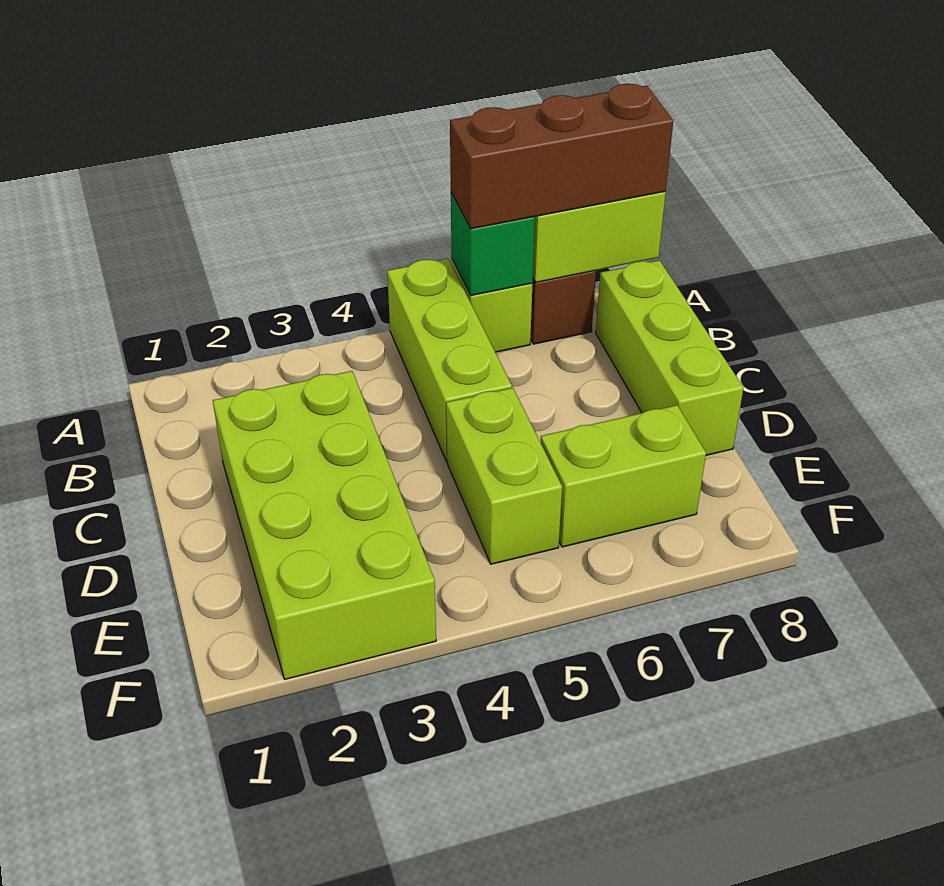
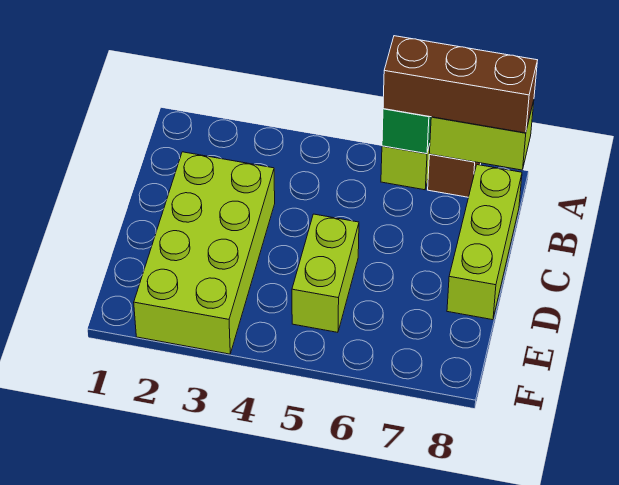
lime brick A5:C5 level 1 -> none
lime brick E6:E7 level 1 -> none

